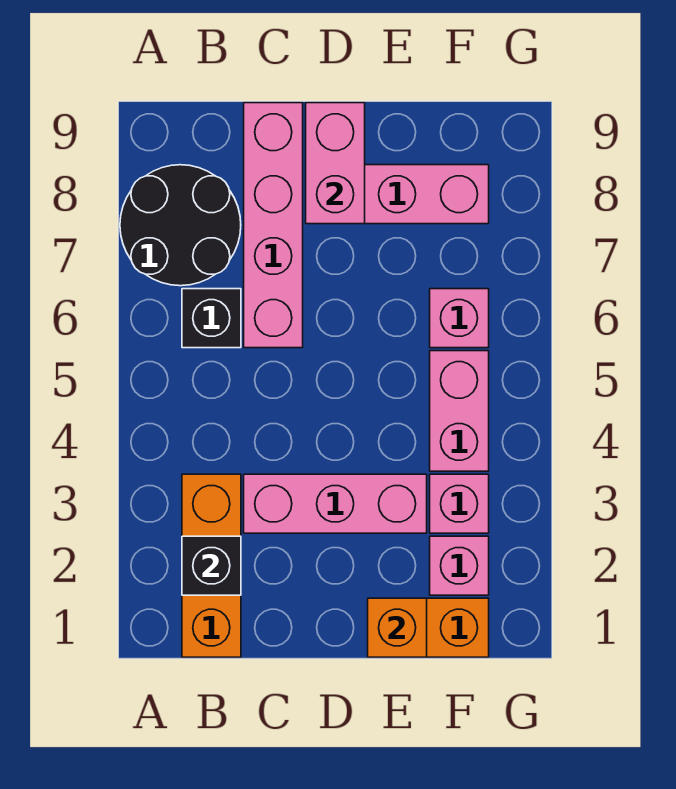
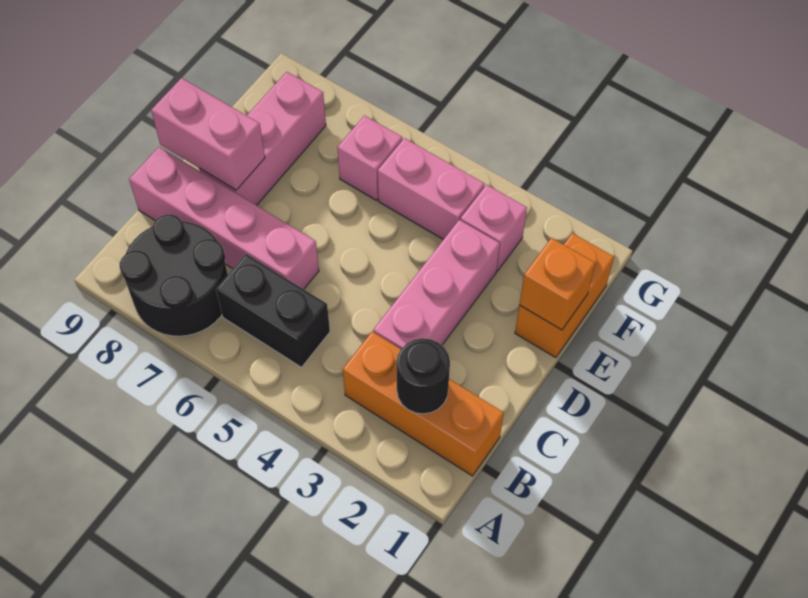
black brick B2 level 2 -> black round brick B2 level 2
black brick B6 level 1 -> black brick B5:B6 level 1
pink brick F2 level 1 -> none

